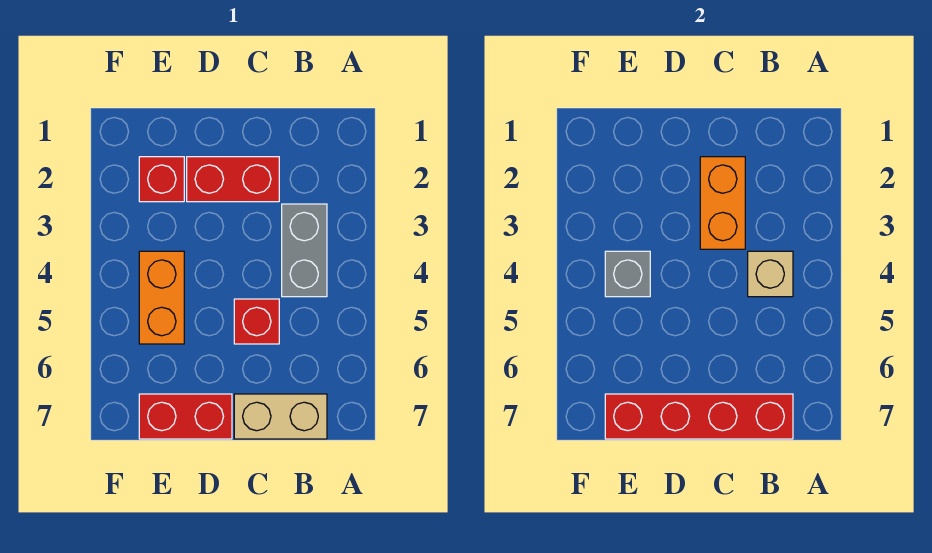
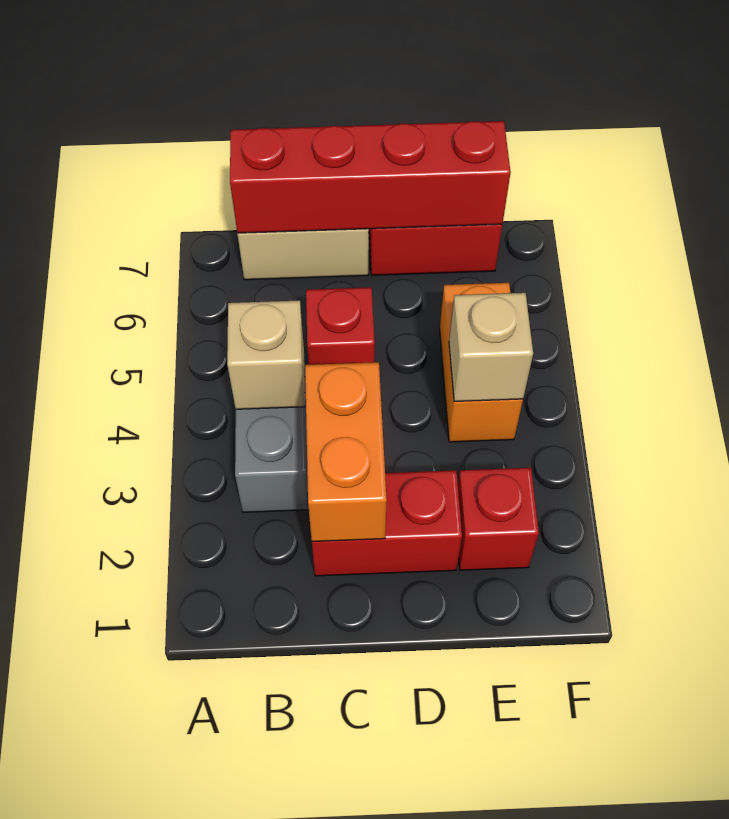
grey brick E4 level 2 -> tan brick E4 level 2

